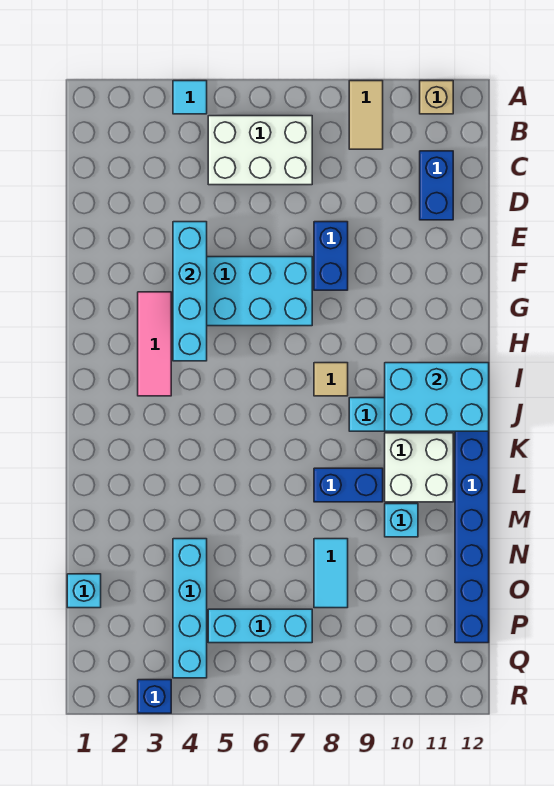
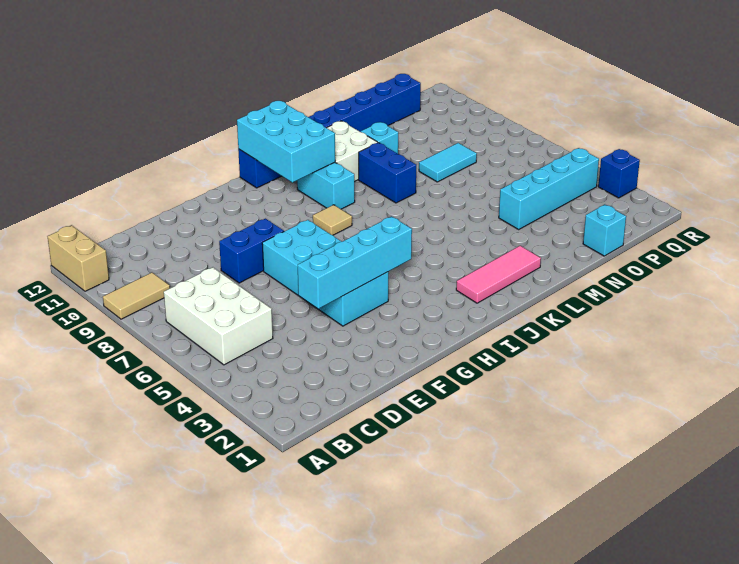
cyan tile A4 level 1 -> none
tan brick A11 level 1 -> tan brick A11:A12 level 1
blue brick C11:D11 level 1 -> none
pink tile G3:I3 level 1 -> pink tile J2:L2 level 1
cyan brick P5:P7 level 1 -> none

